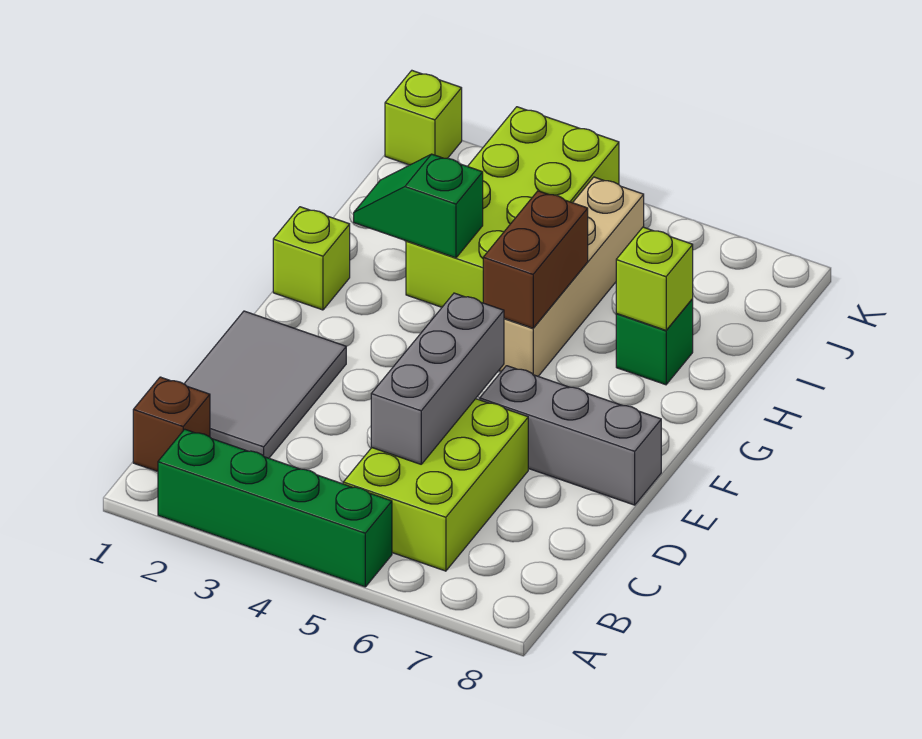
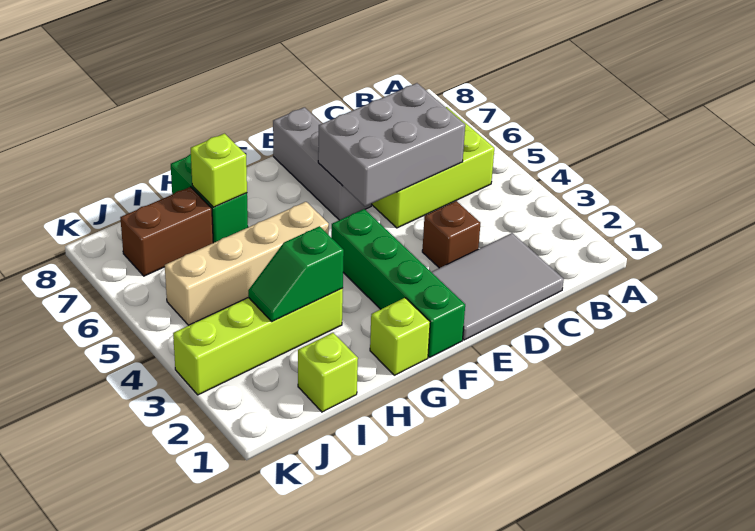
green brick A2:A5 level 1 -> green brick F1:F4 level 1
brown brick B1 level 1 -> brown brick D3 level 1
grey brick C5:E5 level 2 -> grey brick C5:E6 level 2
brown brick G5:H5 level 2 -> brown brick I7:J7 level 1
green slope H2:H3 level 2 top 3 -> green slope H3:I3 level 2 top H
lime brick H3:K4 level 1 -> lime brick H3:K3 level 1
green brick H7 level 1 -> green brick H7:H8 level 1
lime brick K1 level 1 -> lime brick I1 level 1

